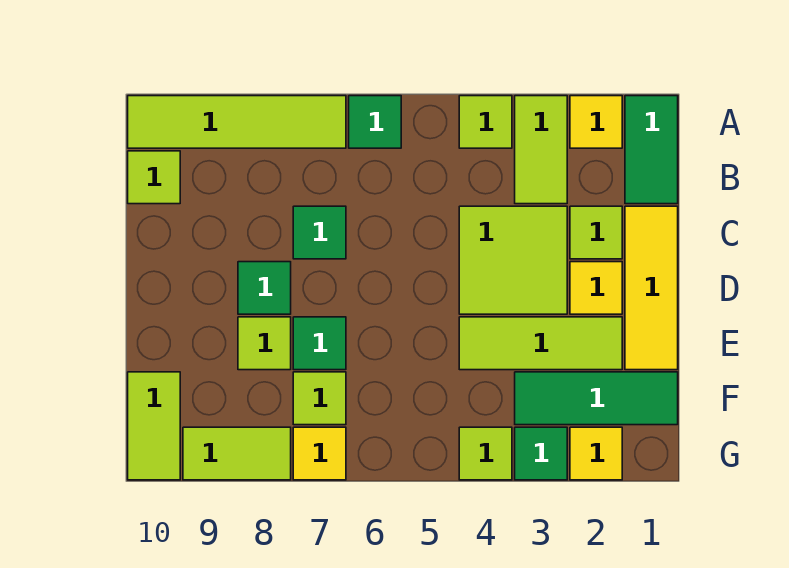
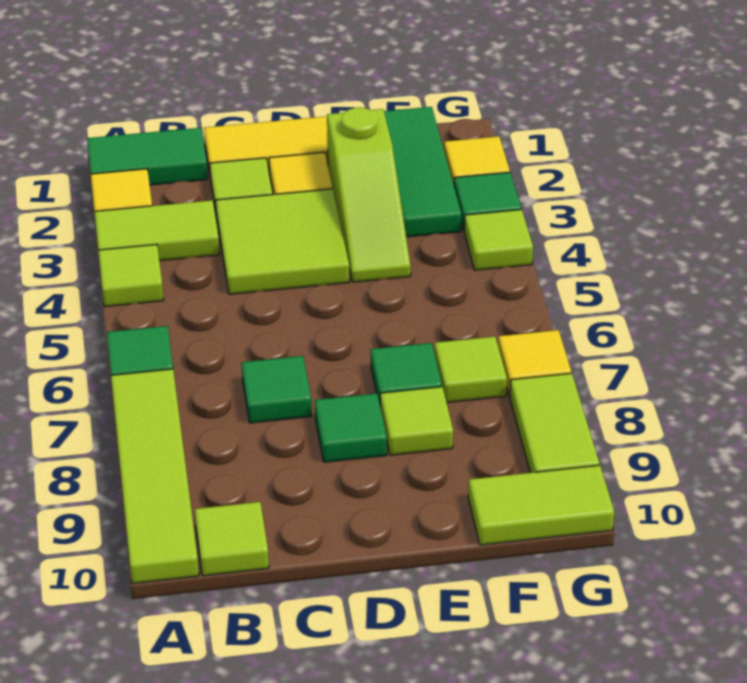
lime tile E2:E4 level 1 -> lime slope E2:E4 level 1 top 2

